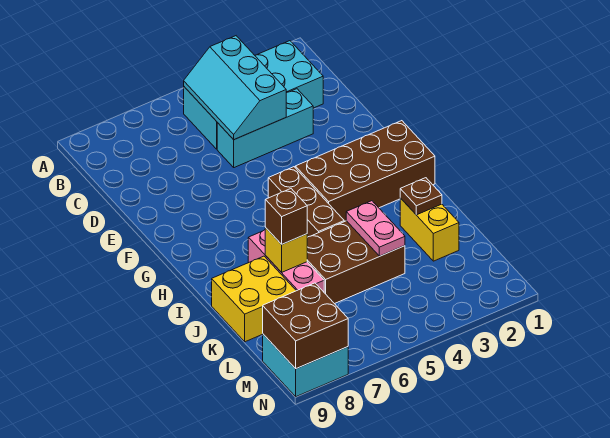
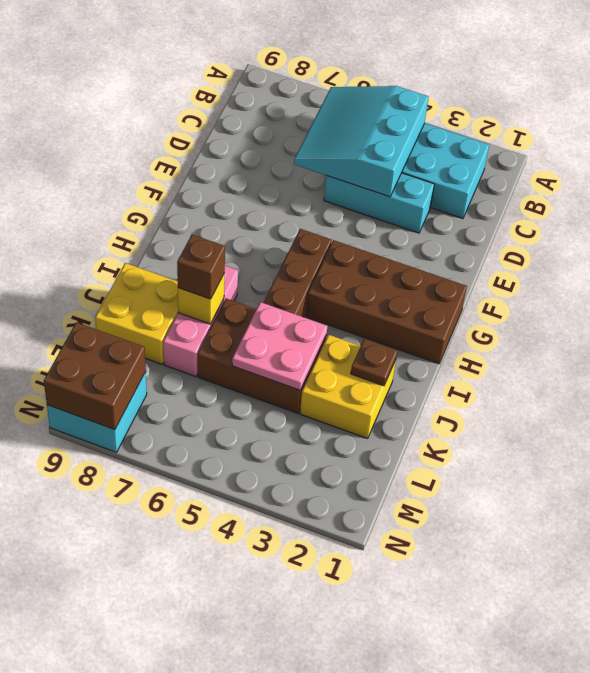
cyan slope B4:D5 level 2 top 4 -> cyan slope B4:D6 level 2 top 4
yellow brick J2:K2 level 1 -> yellow brick J2:K3 level 1
pink plate J4:K4 level 2 -> pink plate J4:K5 level 2

